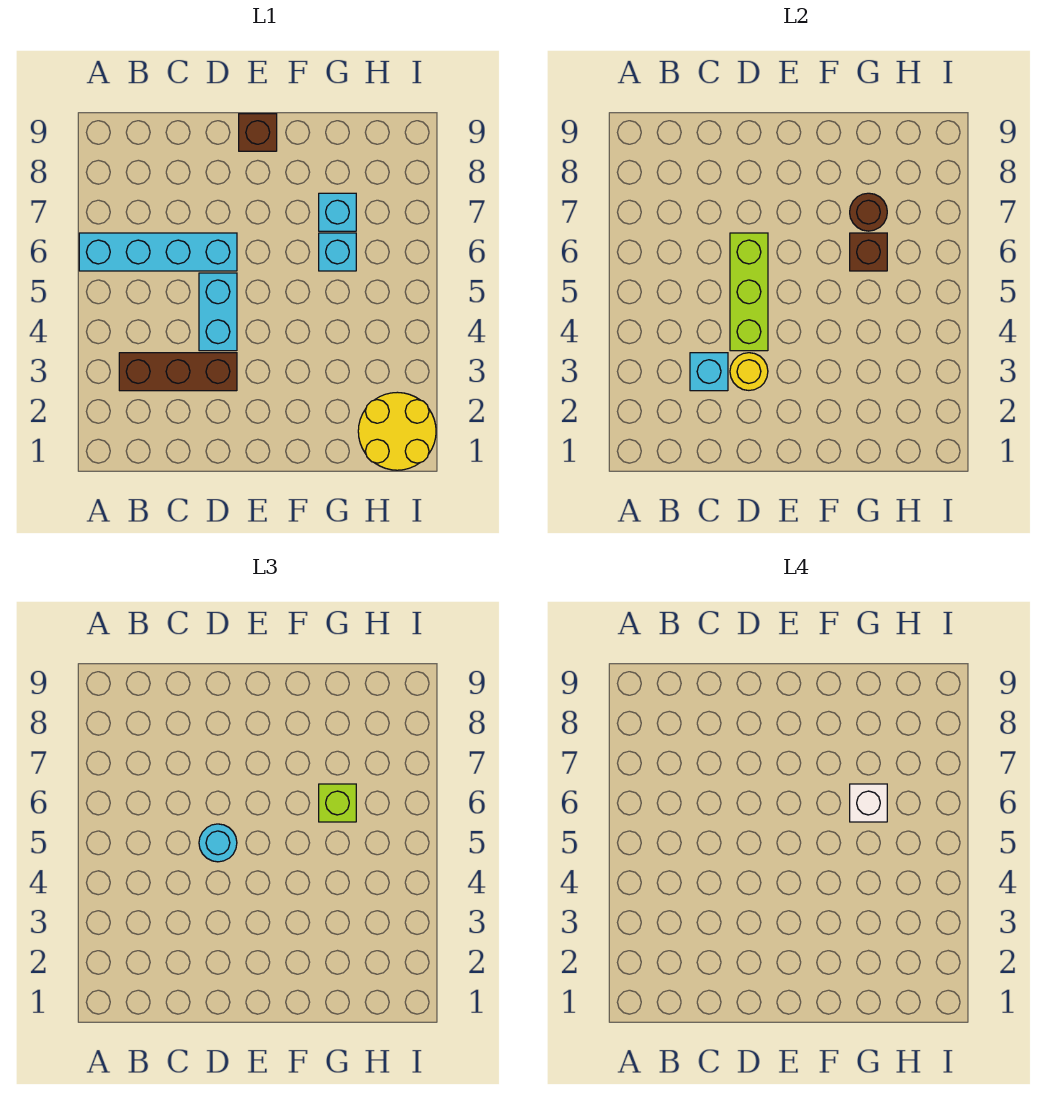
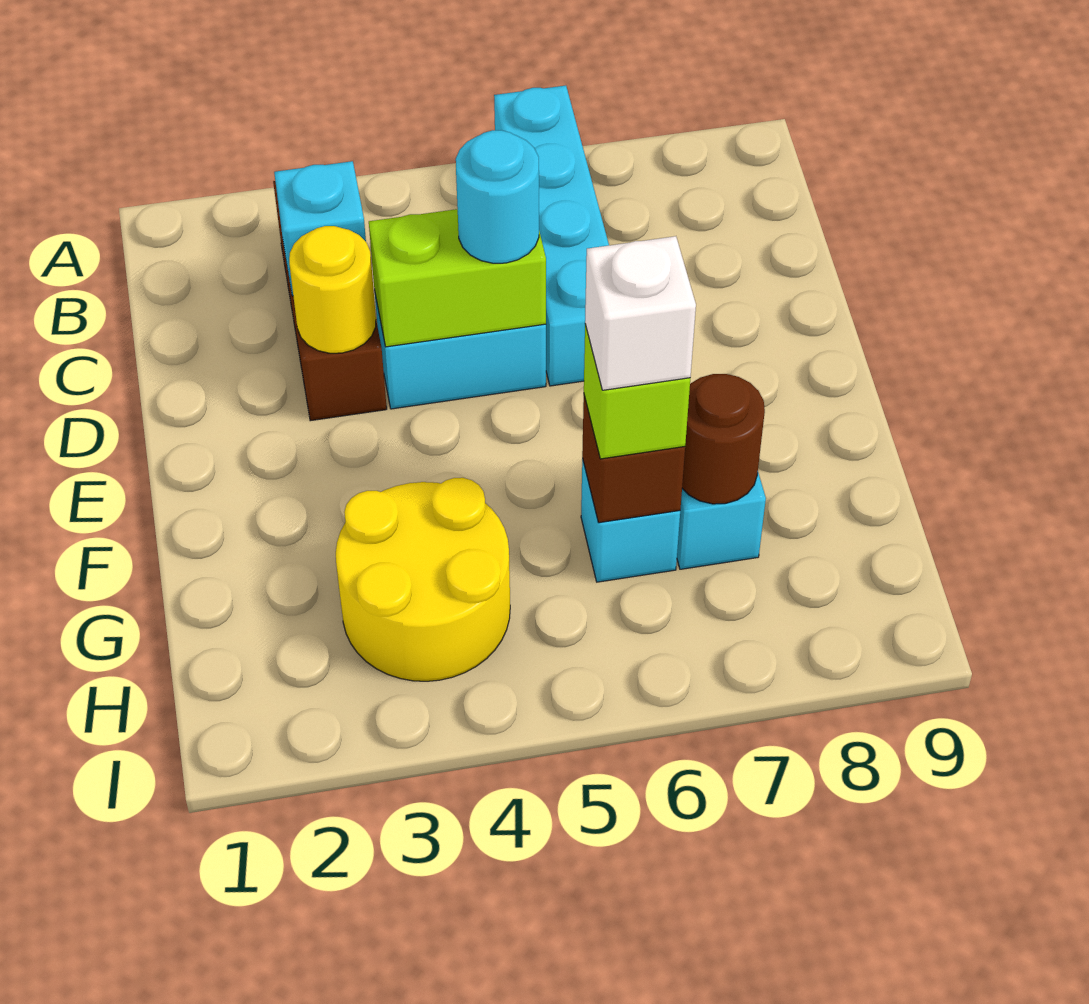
lime brick D4:D6 level 2 -> lime brick D4:D5 level 2
brown brick E9 level 1 -> none
yellow round brick H1:I2 level 1 -> yellow round brick G3:H4 level 1

